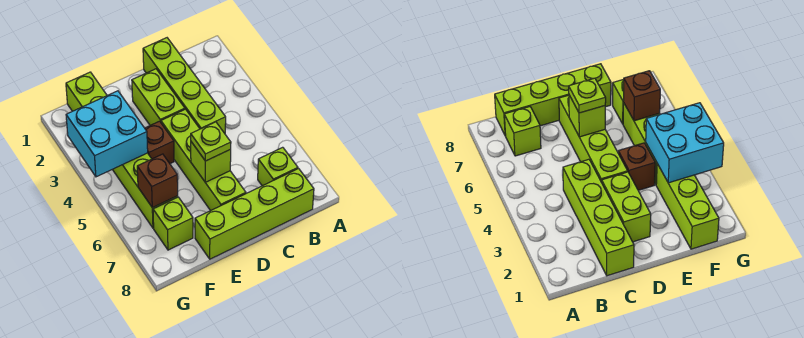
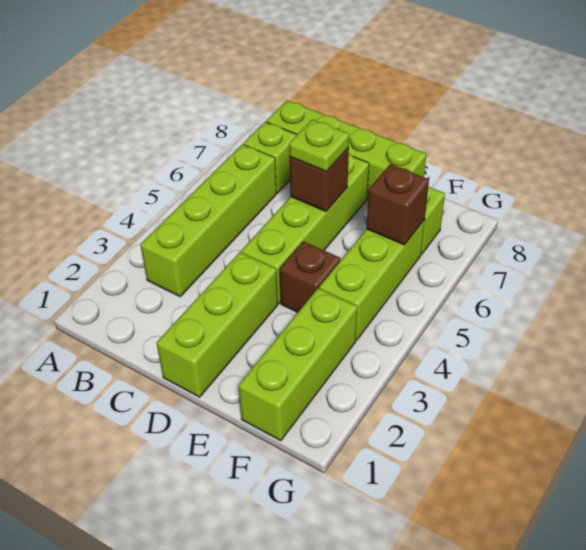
lime brick C1:C4 level 1 -> lime brick B3:B6 level 1
lime brick D2:D3 level 1 -> lime brick D1:D3 level 1
lime brick D6 level 2 -> brown brick D6 level 2
cyan brick F3:G4 level 2 -> none

